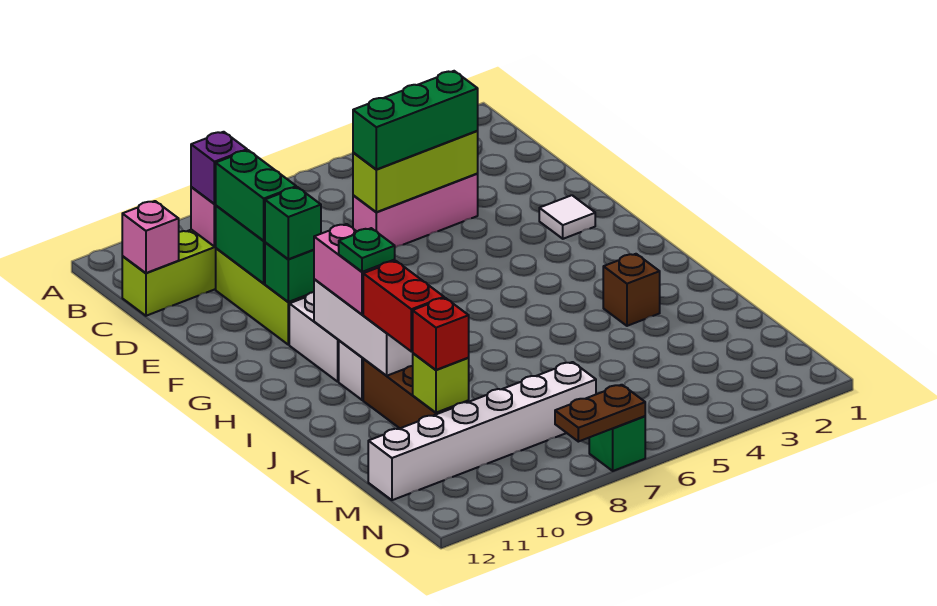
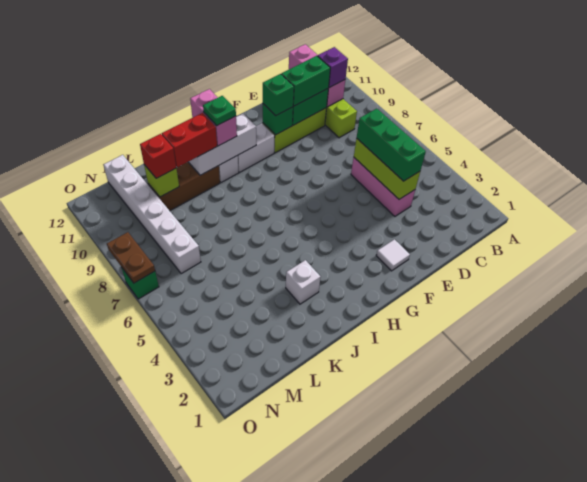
pink brick H10:I10 level 3 -> pink brick I10:I11 level 3
brown brick J3 level 1 -> white brick J3 level 1

